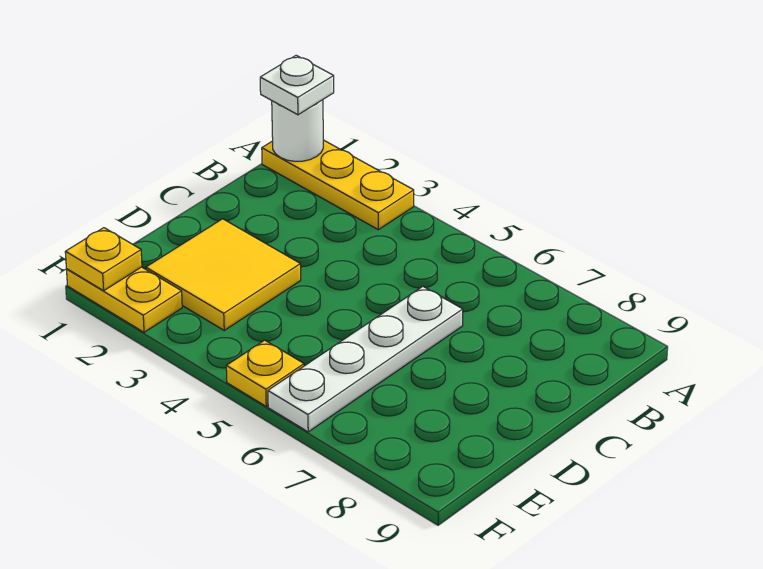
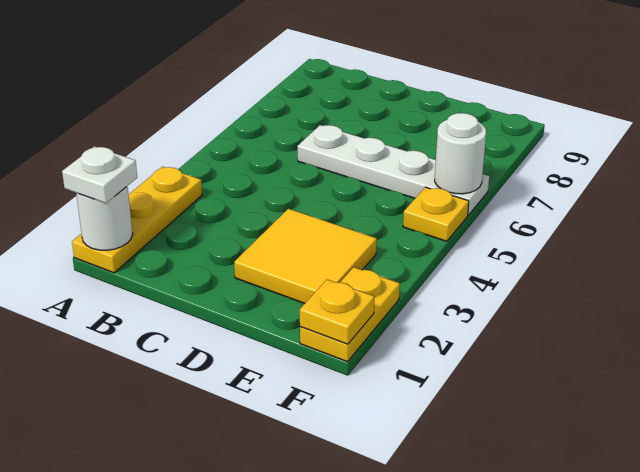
none -> white round brick F6 level 2

